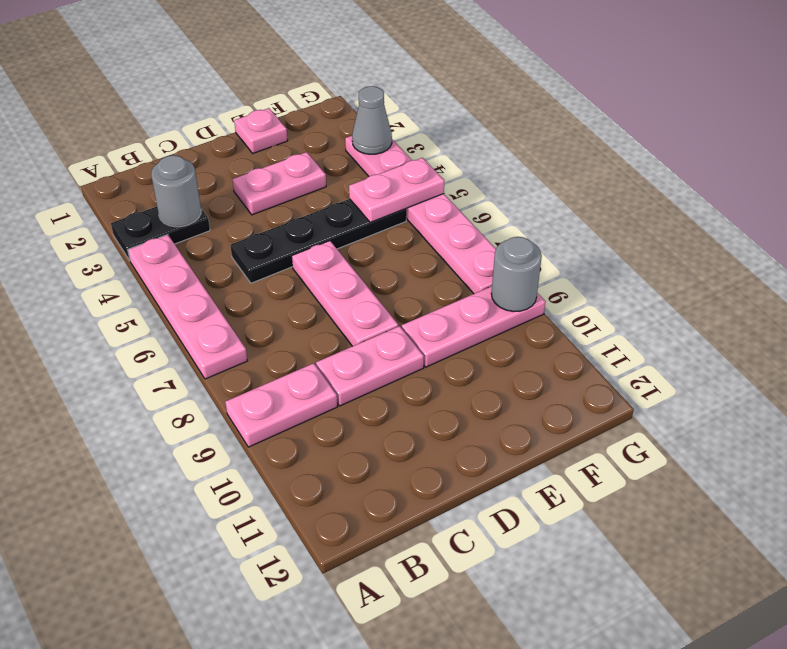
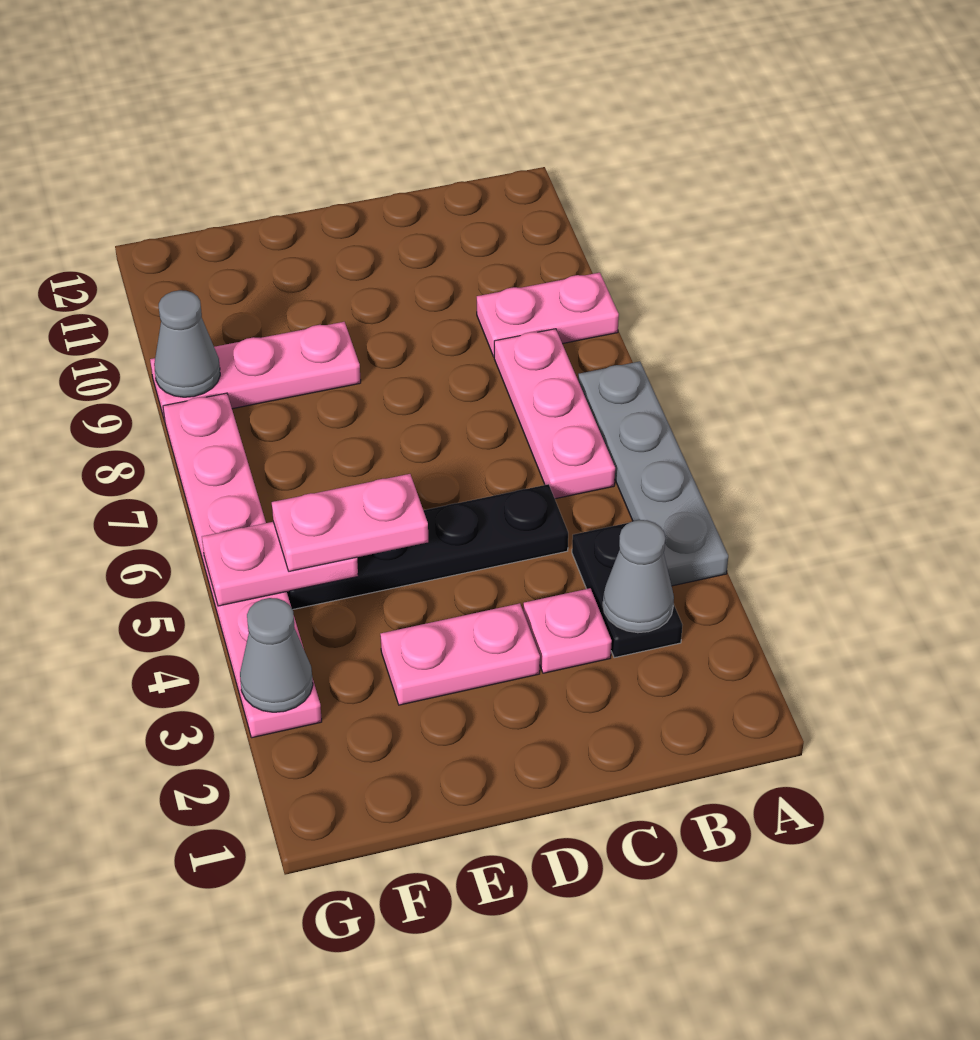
black plate A3:B3 level 1 -> black plate B3:B4 level 1
pink plate A4:A7 level 1 -> grey plate A4:A7 level 1
grey round brick B3 level 2 -> grey cone B3 level 2
pink plate C9:D9 level 1 -> pink plate E5:F5 level 3
pink plate D6:D8 level 1 -> pink plate B6:B8 level 1
pink plate E1 level 1 -> pink plate C3 level 1
grey round brick G9 level 2 -> grey cone G9 level 2

